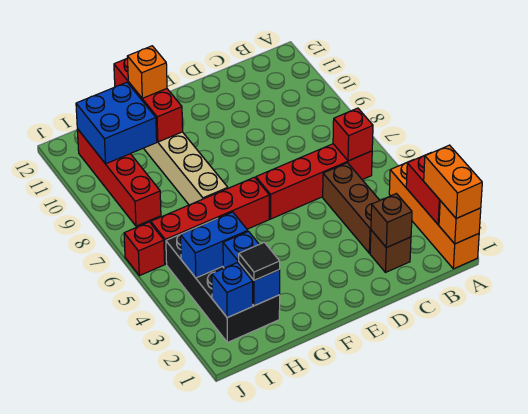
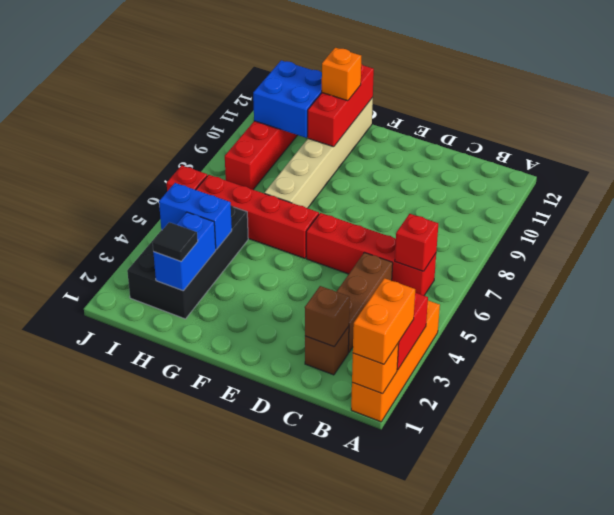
blue brick I2 level 2 -> none

